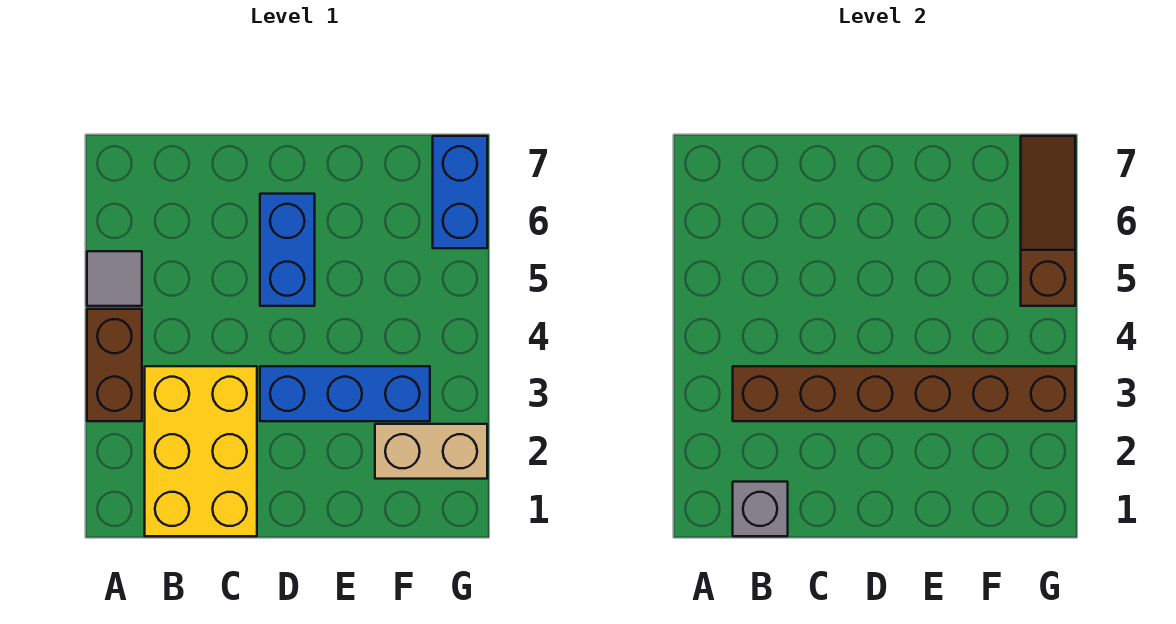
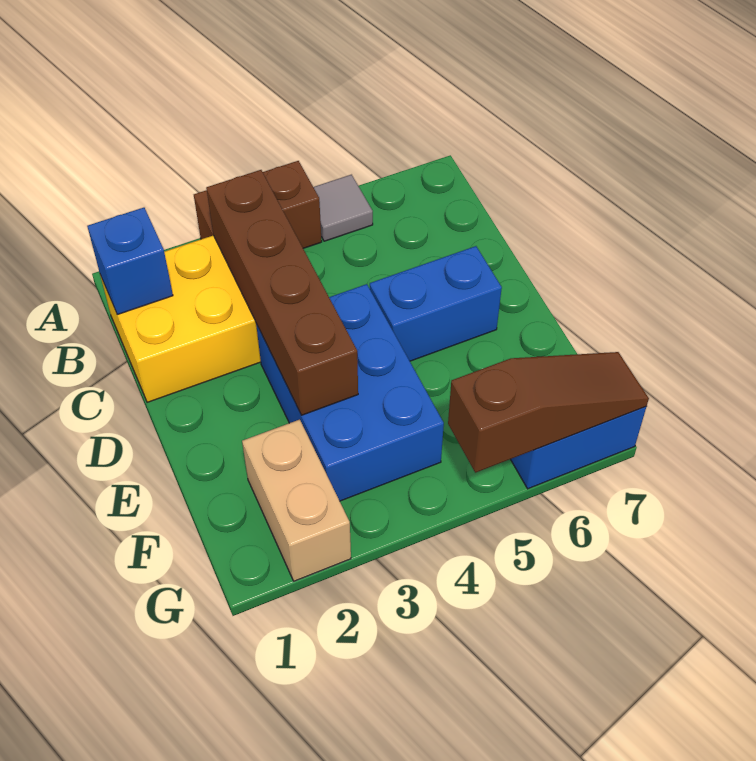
grey brick B1 level 2 -> blue brick B1 level 2
brown brick B3:G3 level 2 -> brown brick B3:E3 level 2
blue brick D3:F3 level 1 -> blue brick D3:F4 level 1

